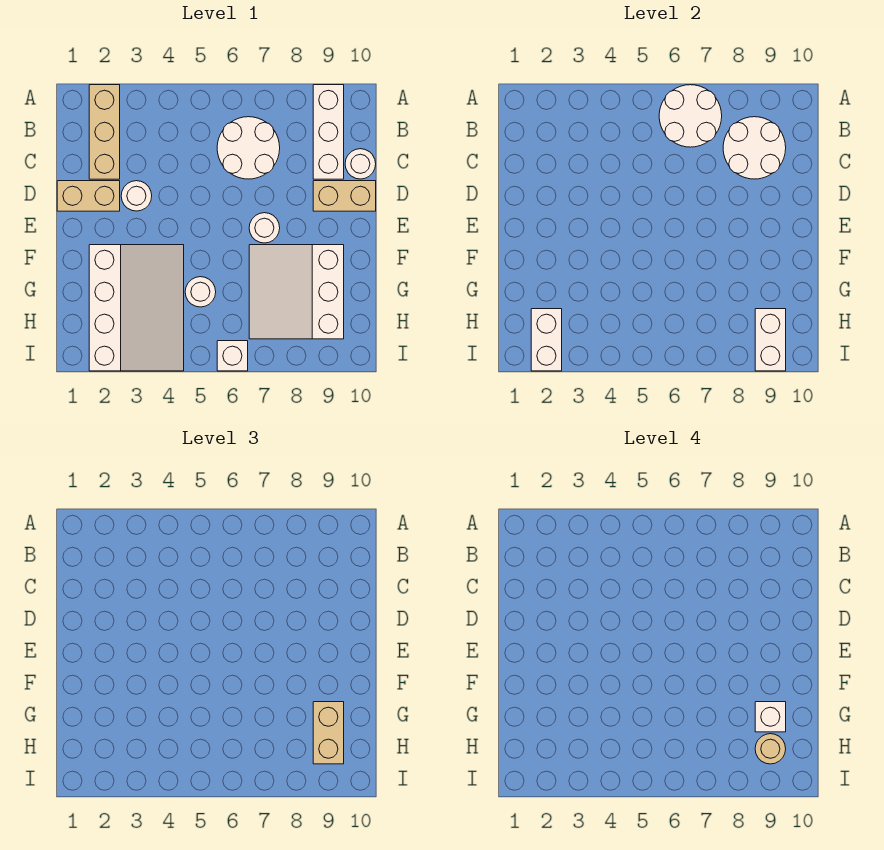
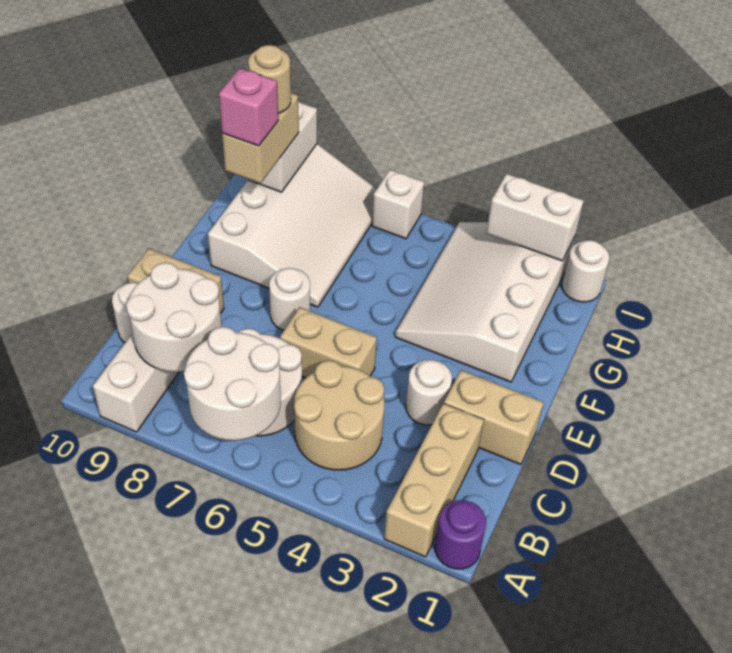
none -> purple round brick A1 level 1
none -> tan round brick B4:C5 level 1
none -> tan brick D5:D6 level 1
white slope F7:H9 level 1 top 9 -> white slope F7:I9 level 1 top 9
white round brick G5 level 1 -> white round brick I1 level 1
white brick G9 level 4 -> pink brick G9 level 4
white brick H2:I2 level 2 -> white brick I2:I3 level 2

